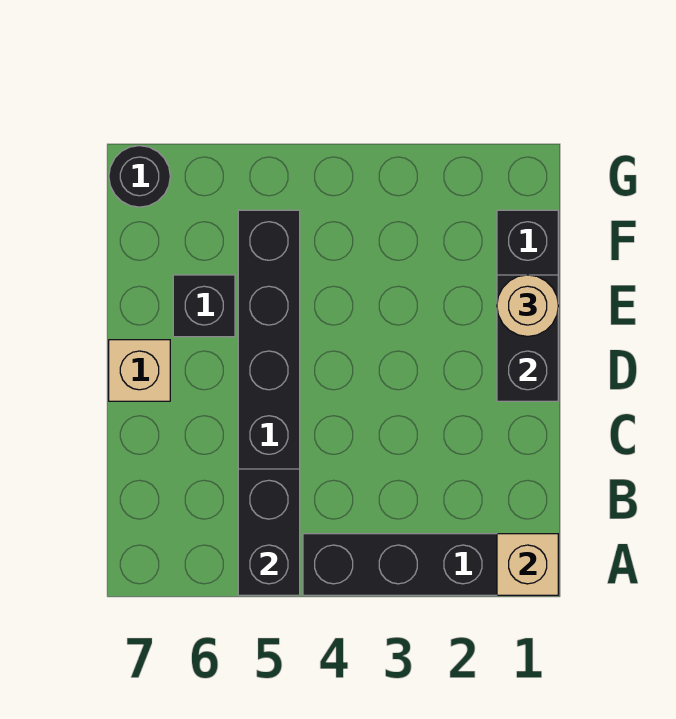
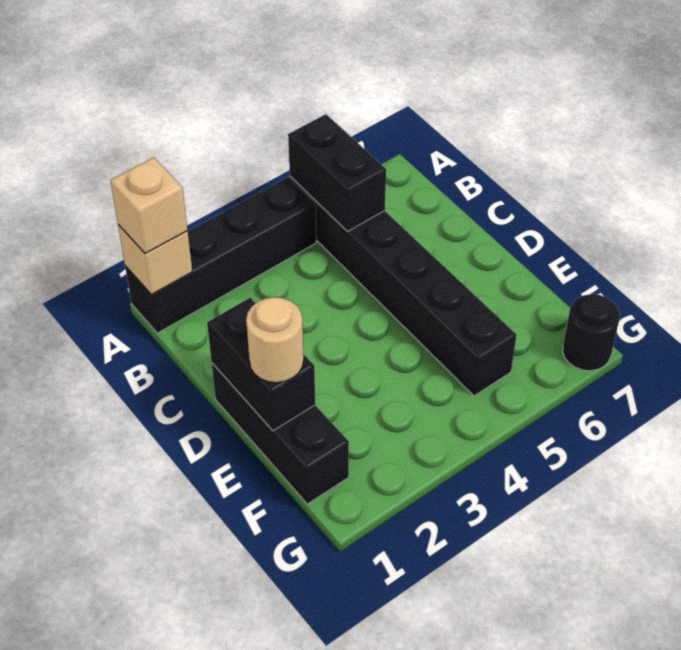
tan brick D7 level 1 -> tan brick A1 level 3
black brick E6 level 1 -> none

